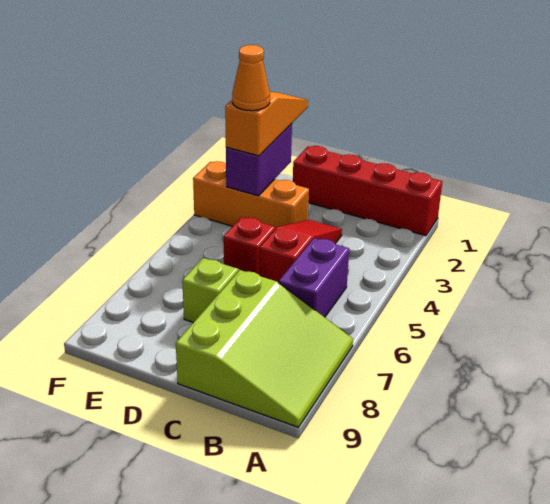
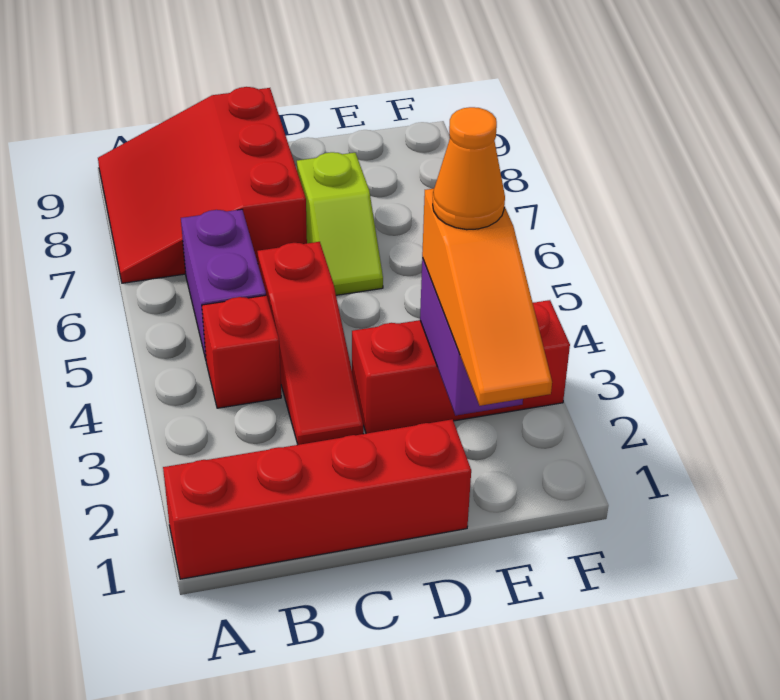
lime slope A7:C9 level 1 top C -> red slope A7:C9 level 1 top C
orange brick D3:F3 level 1 -> red brick D3:F3 level 1
red brick D5 level 1 -> red brick B4 level 1

